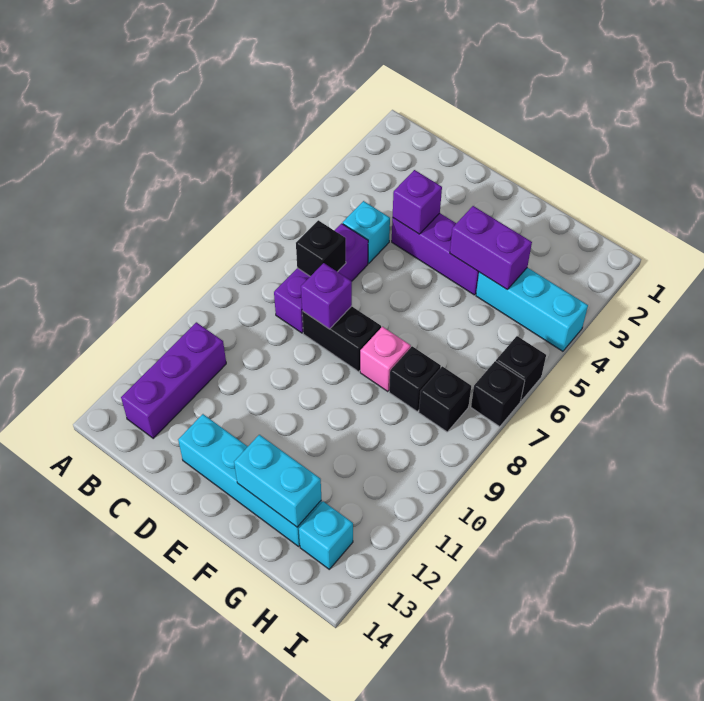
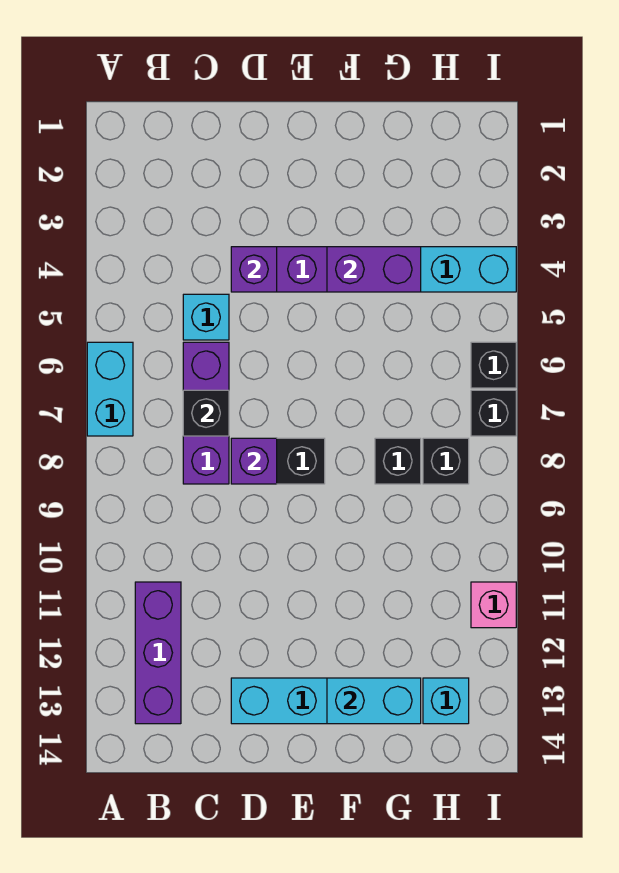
none -> cyan brick A6:A7 level 1
pink brick F8 level 1 -> pink brick I11 level 1

